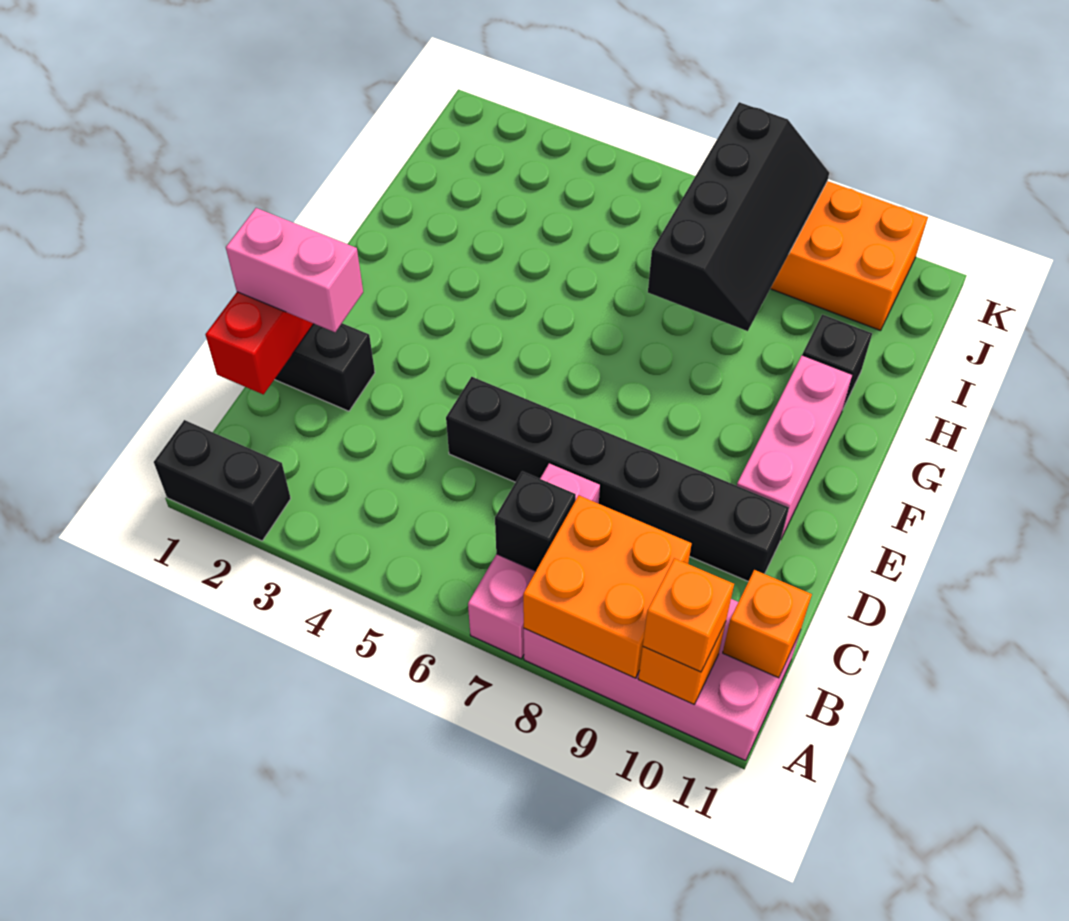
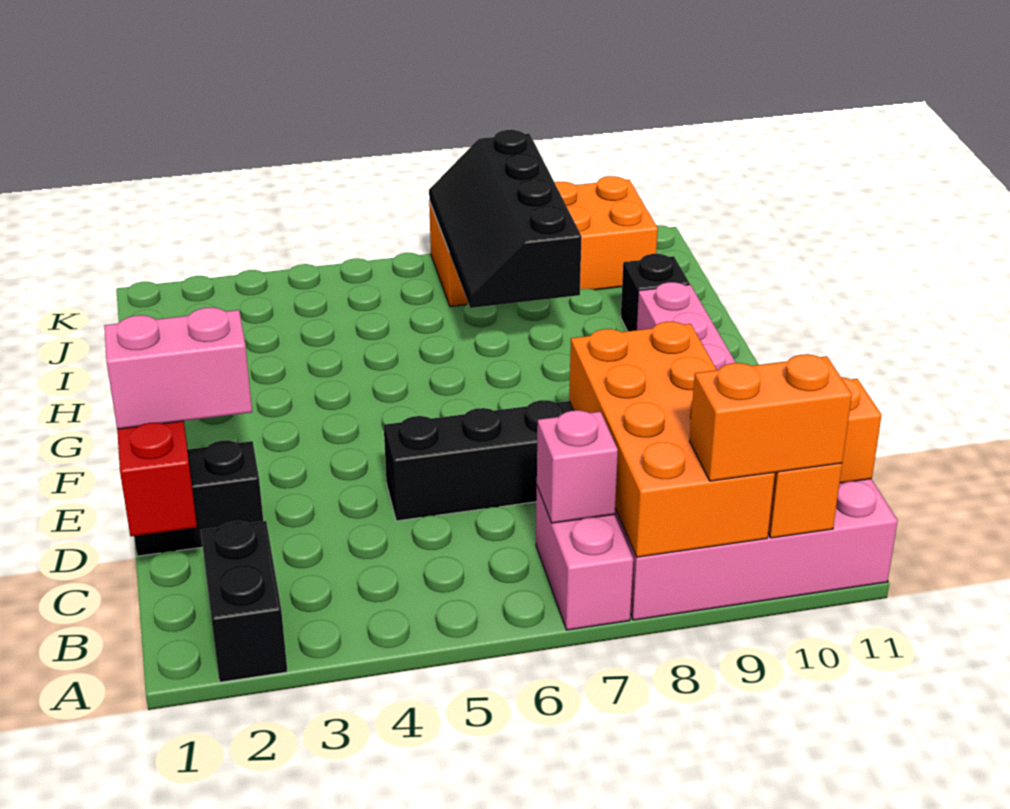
black brick A1:A2 level 1 -> black brick A2:B2 level 1
pink brick A7:C7 level 1 -> pink brick A7:B7 level 1
orange brick A8:B9 level 2 -> orange brick A8:D9 level 2
orange brick A10 level 3 -> orange brick A9:A10 level 3
black brick B7 level 2 -> pink brick B7 level 2
black slope H7:K8 level 2 top 7 -> black slope H7:K8 level 2 top 8

